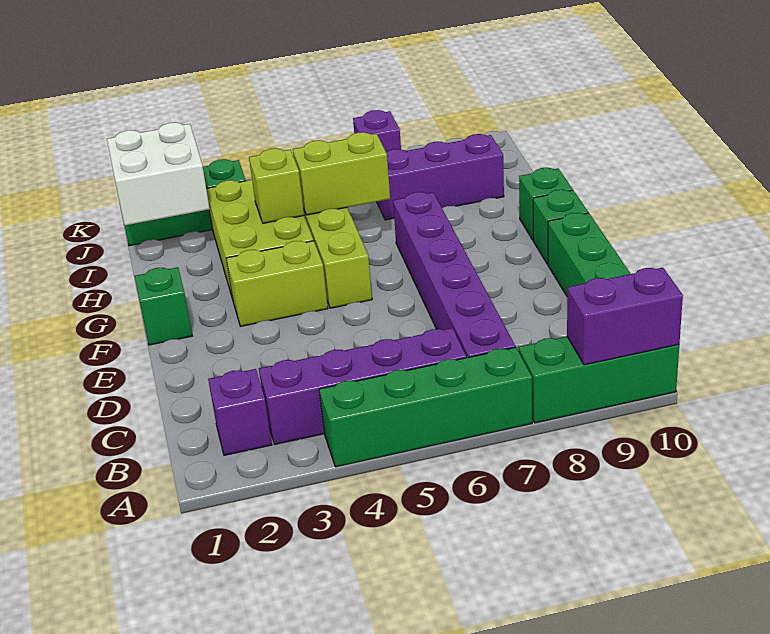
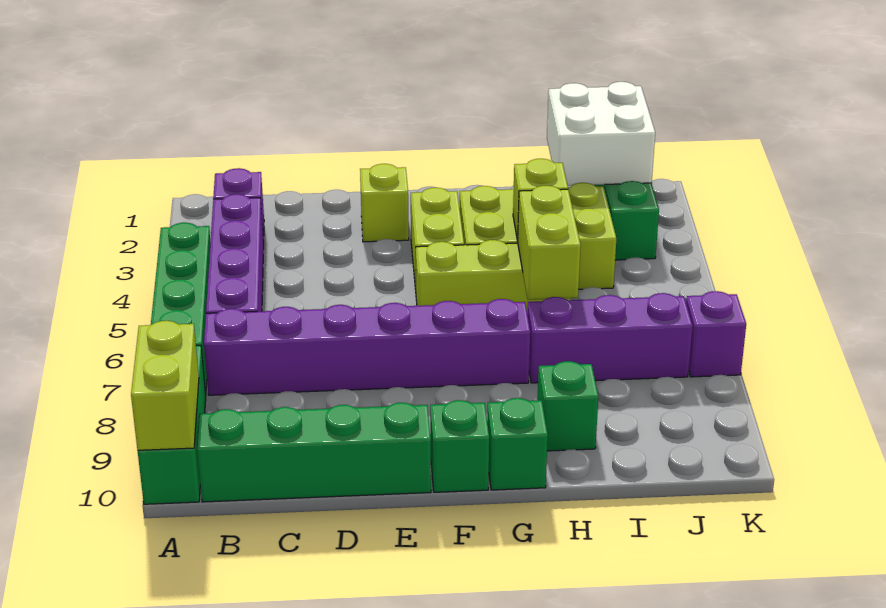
purple brick A9:A10 level 2 -> lime brick A9:A10 level 2
none -> lime brick E2 level 1
green brick F1 level 1 -> green brick H9 level 1
purple brick I7:I9 level 1 -> purple brick H7:J7 level 1

